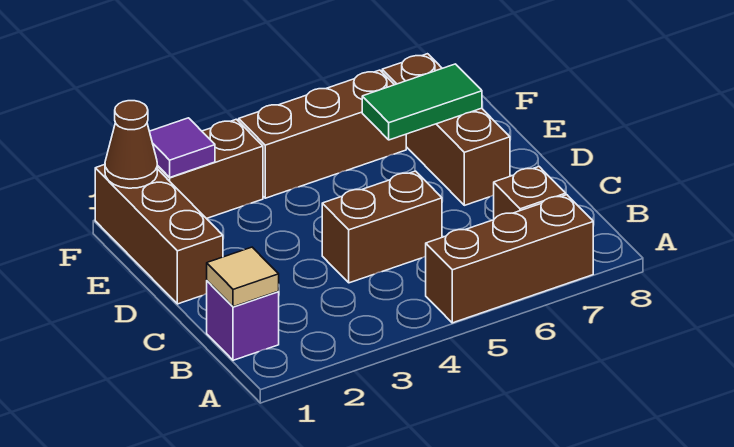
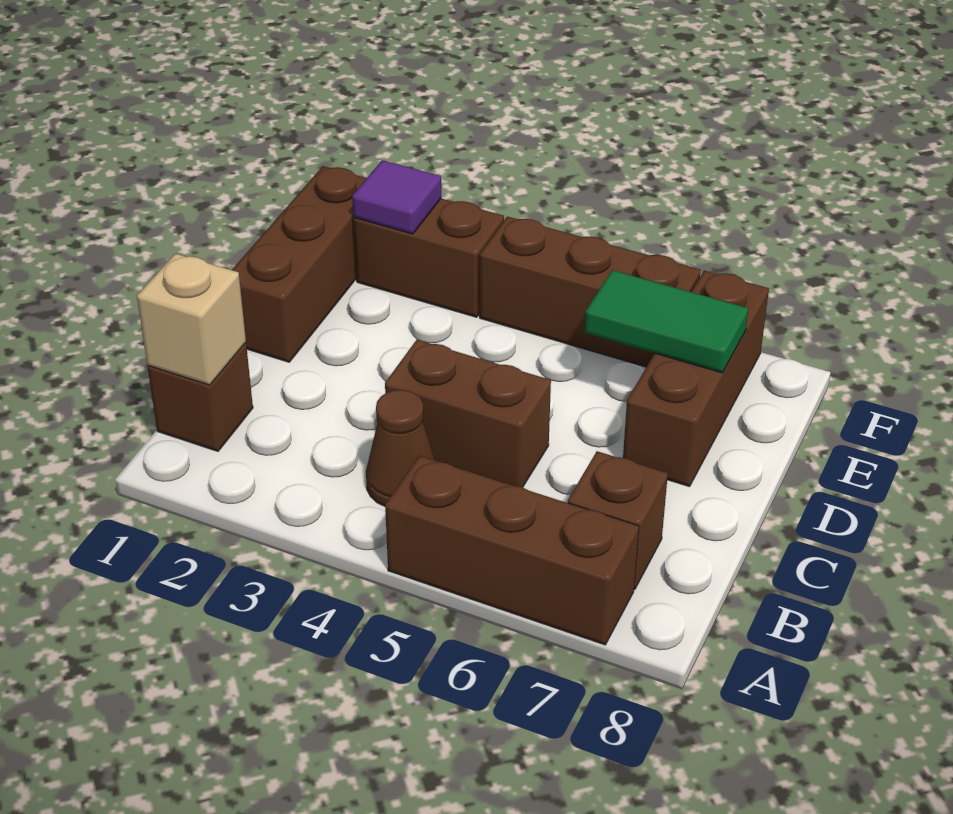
purple brick B1 level 1 -> brown brick B1 level 1
tan tile B1 level 2 -> tan brick B1 level 2
brown cone F1 level 2 -> brown cone B4 level 1

